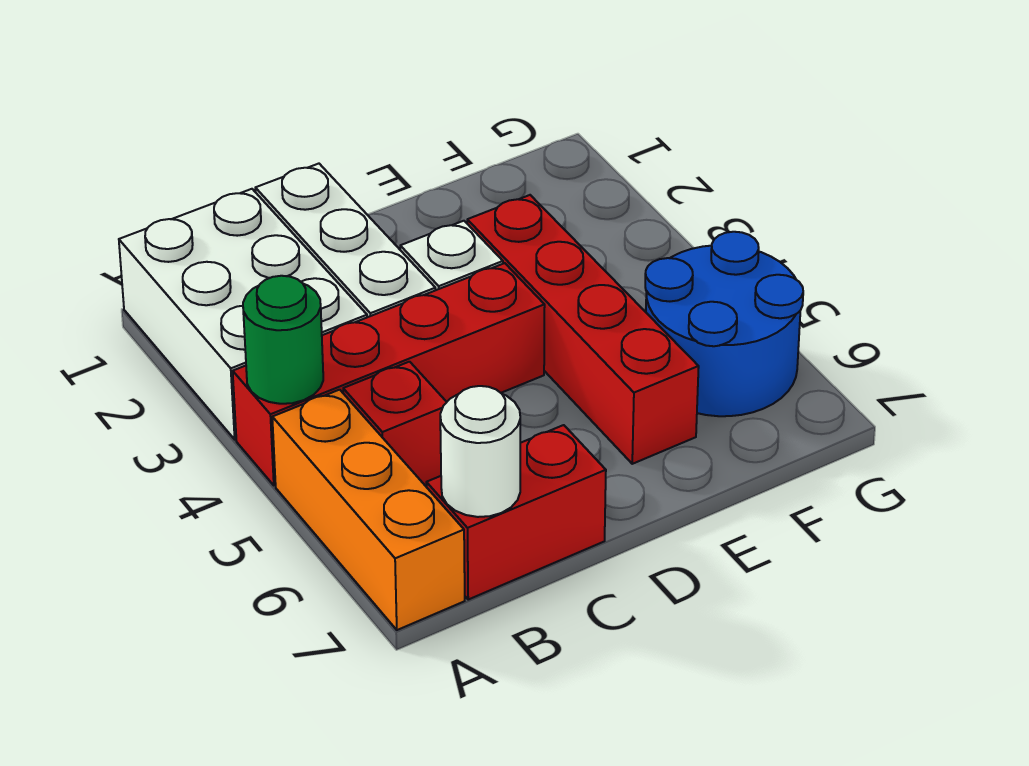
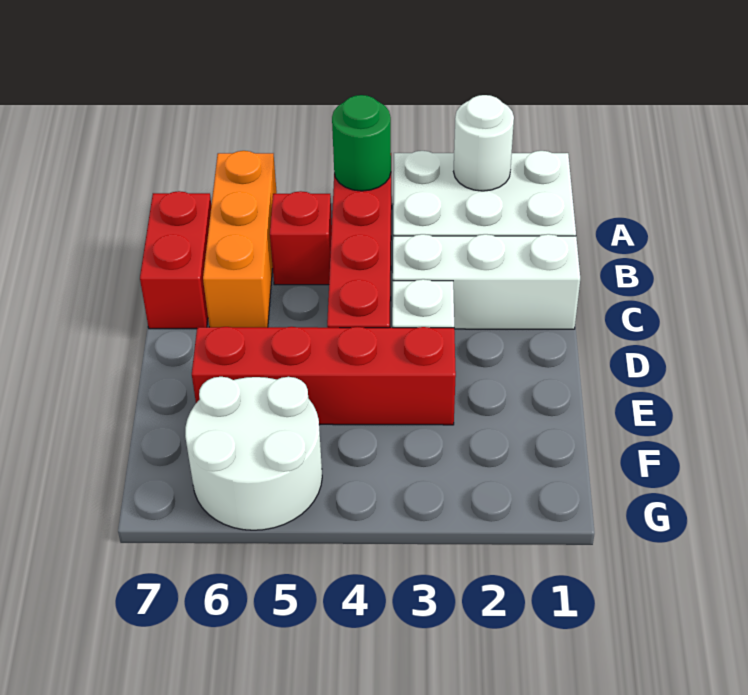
orange brick A5:A7 level 1 -> orange brick A6:C6 level 1
white round brick B7 level 2 -> white round brick A2 level 2
blue round brick F5:G6 level 1 -> white round brick F5:G6 level 1

